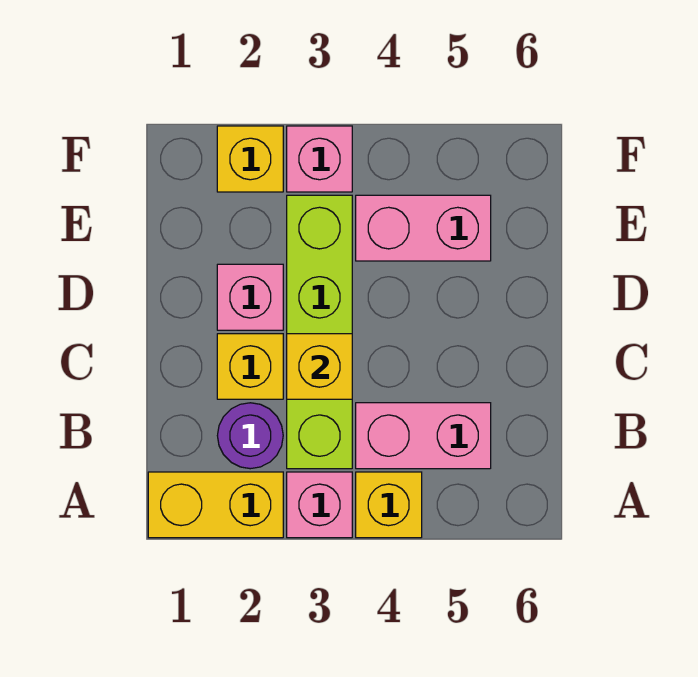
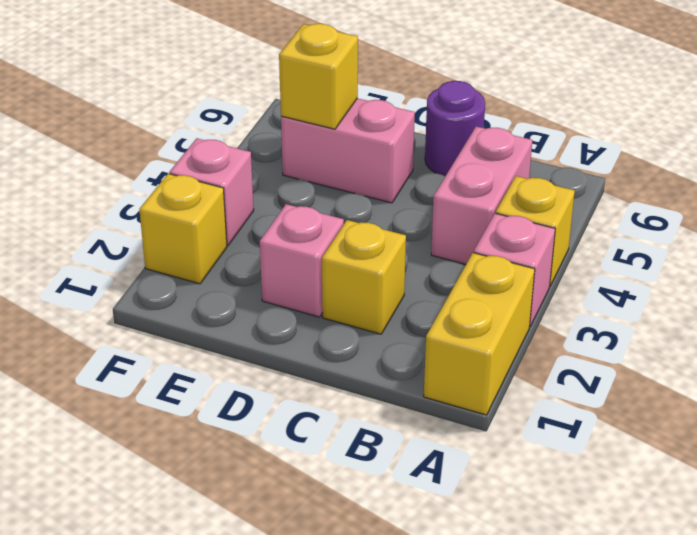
purple round brick B2 level 1 -> purple round brick C6 level 1
lime brick B3:E3 level 1 -> none
yellow brick C3 level 2 -> yellow brick E5 level 2
pink brick E4:E5 level 1 -> pink brick D5:E5 level 1

